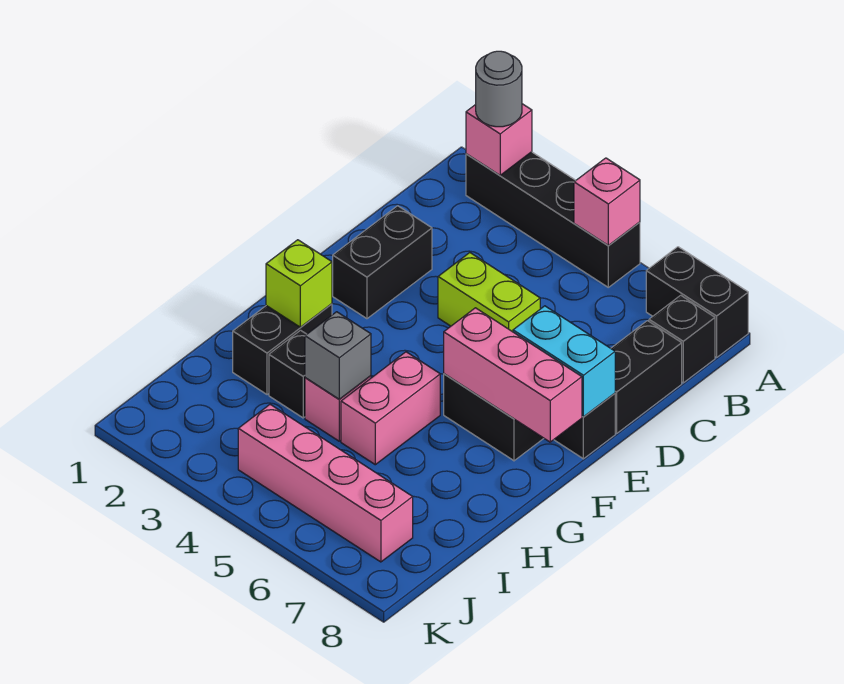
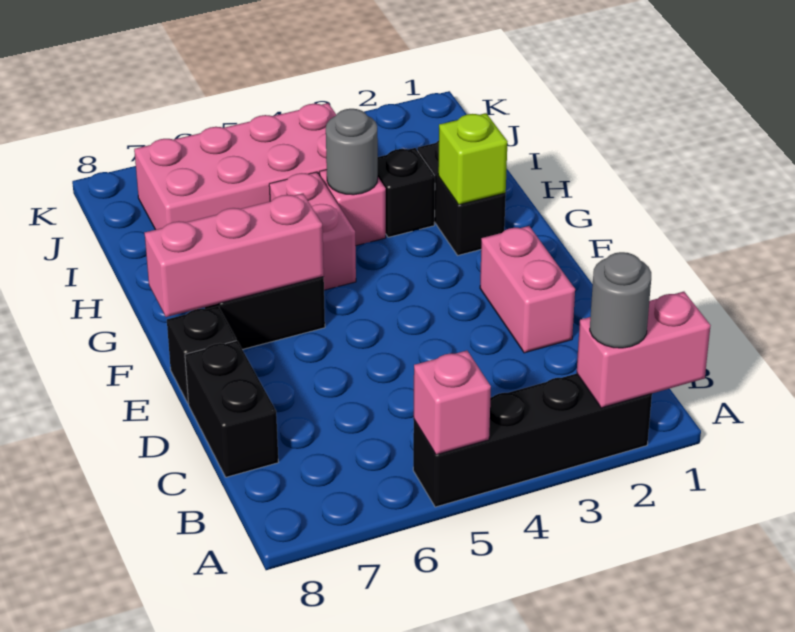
pink brick A2 level 2 -> pink brick A1:A2 level 2
black brick A7:A8 level 1 -> none
black brick B8 level 1 -> none
black brick D2:E2 level 1 -> pink brick D2:E2 level 1
lime brick D4:D5 level 1 -> none
cyan brick E7:E8 level 2 -> none
grey brick H4 level 2 -> grey round brick H4 level 2
pink brick J4:J7 level 1 -> pink brick I4:J7 level 1

